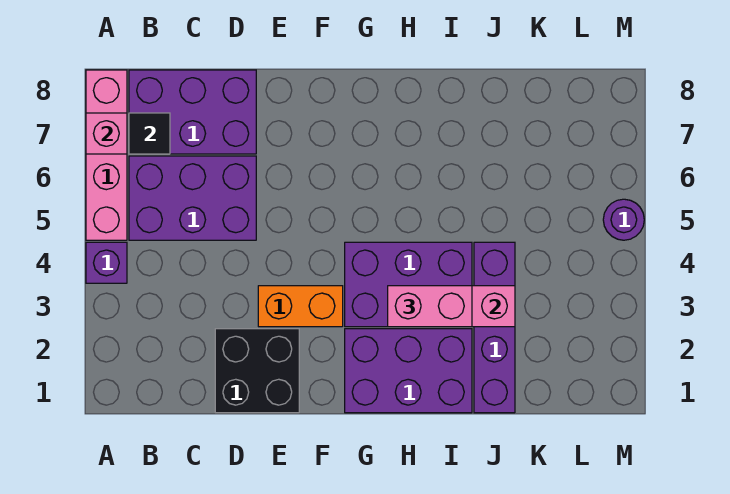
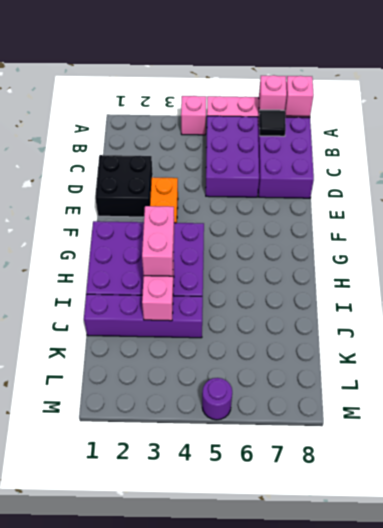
purple brick A4 level 1 -> pink brick A4 level 1
none -> pink brick A8 level 2

